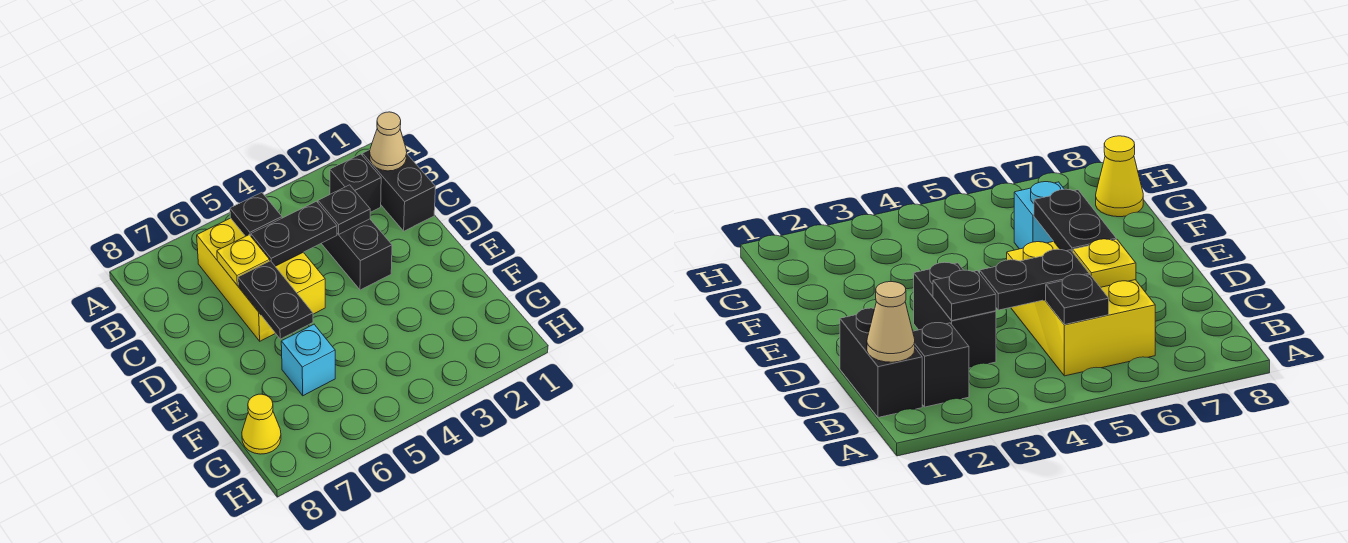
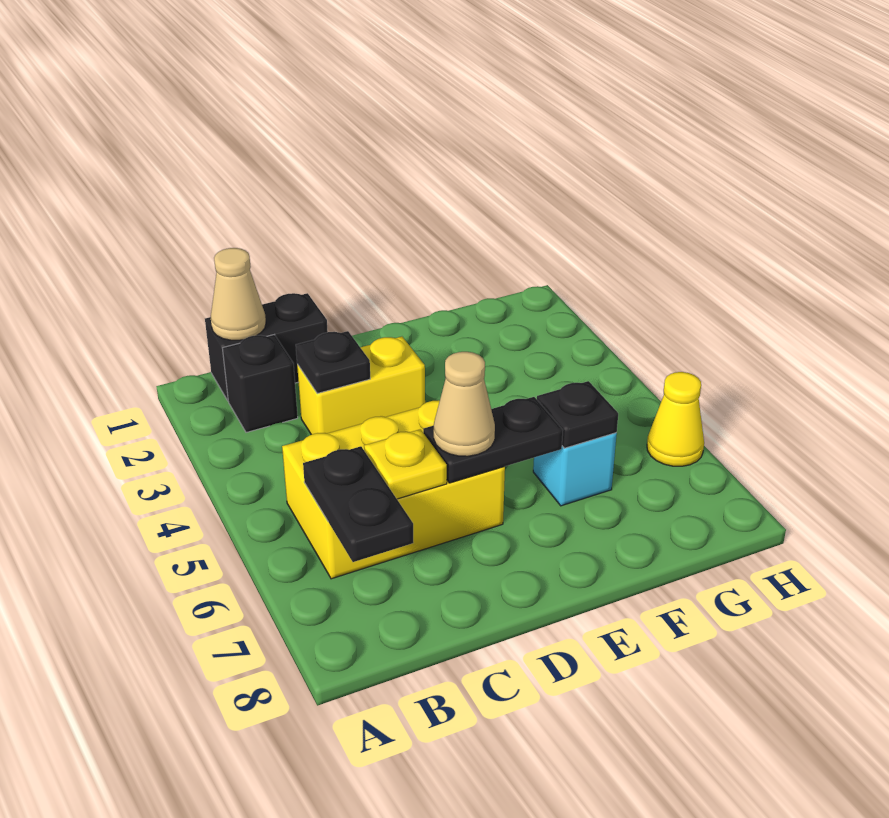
black plate B5 level 2 -> black plate F6 level 2
black brick C3:D3 level 1 -> yellow brick C3:D3 level 1
black plate C4:C5 level 2 -> black plate B6:B7 level 2
none -> tan cone D6 level 3
yellow cone G8 level 1 -> yellow cone H6 level 1

